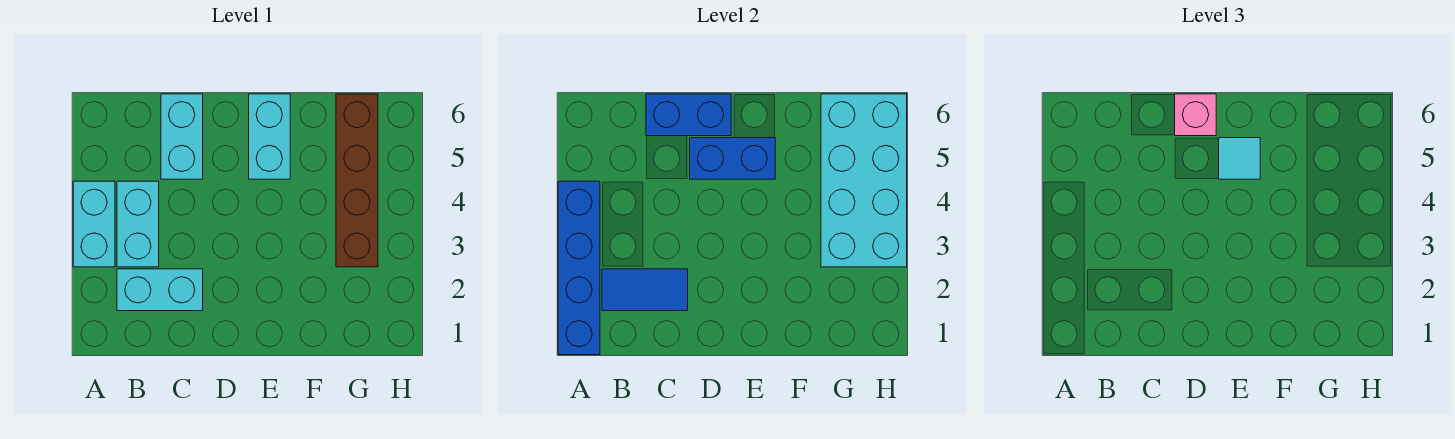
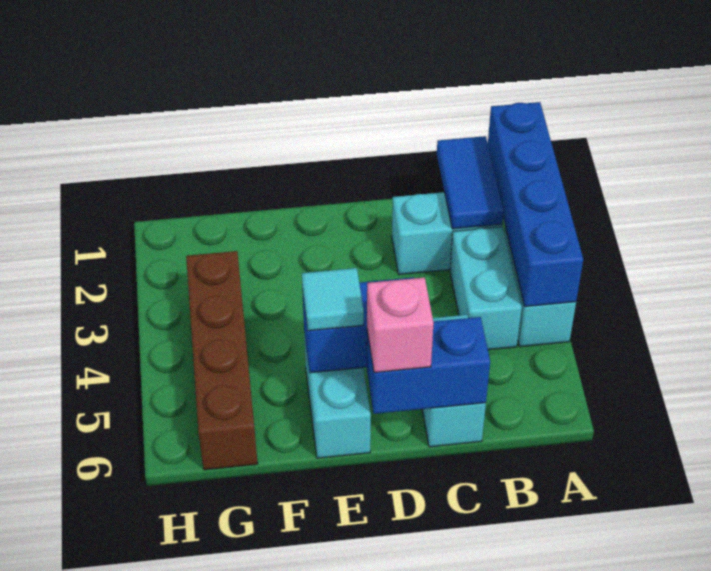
blue tile B2:C2 level 2 -> blue tile B1:B2 level 2
cyan brick G3:H6 level 2 -> none

